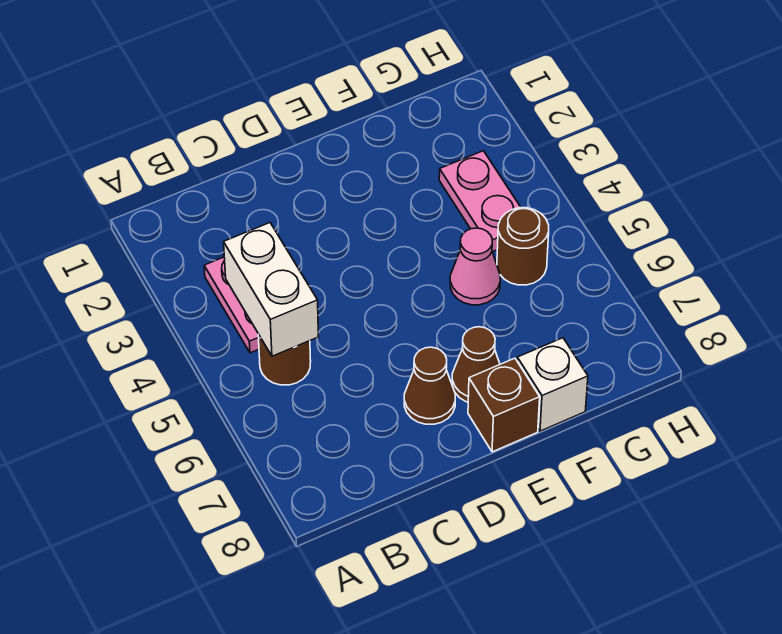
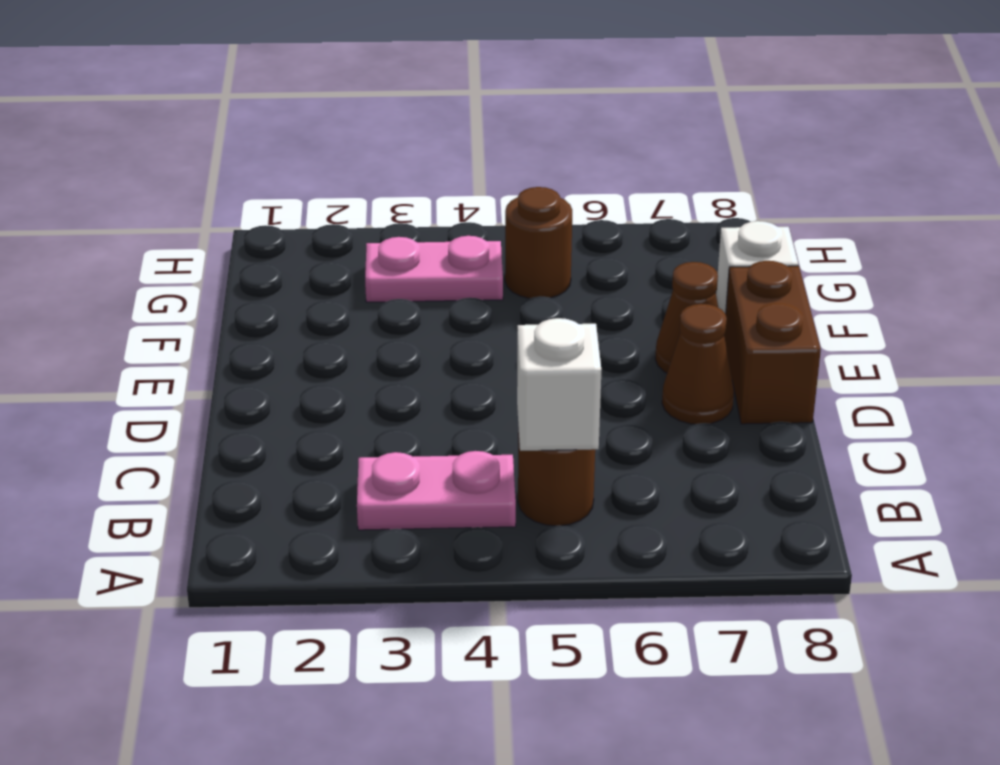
white brick B4:B5 level 2 -> white brick B5 level 2
brown brick E8 level 1 -> brown brick D8:E8 level 1
pink cone F5 level 1 -> none

